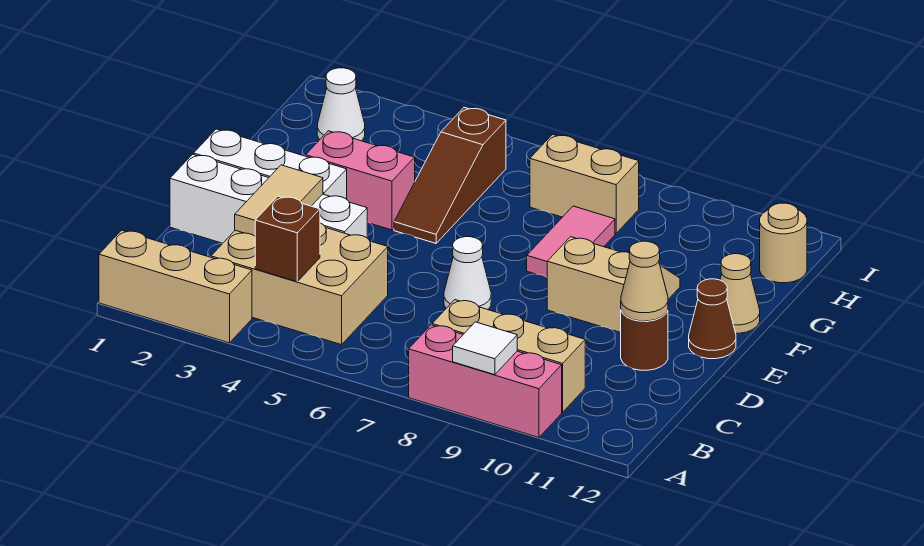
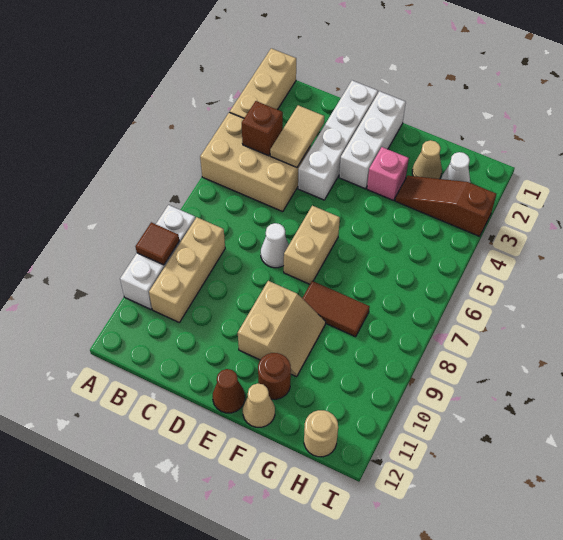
pink brick A8:A10 level 1 -> white brick A8:A10 level 1
white tile A9 level 2 -> brown tile A9 level 2
tan brick B3:C5 level 1 -> tan brick A4:C5 level 1
tan tile C3:D3 level 2 -> tan tile C3:C4 level 2
brown round brick D11 level 1 -> brown round brick F11 level 1
tan cone D11 level 2 -> tan cone G2 level 1
pink brick F3:F4 level 1 -> pink brick F3 level 1
brown slope F5:H5 level 1 top H -> brown slope G3:I3 level 1 top I
pink tile F8:G8 level 1 -> brown tile F8:G8 level 1
tan brick H7:H8 level 1 -> tan brick E6:E7 level 1

